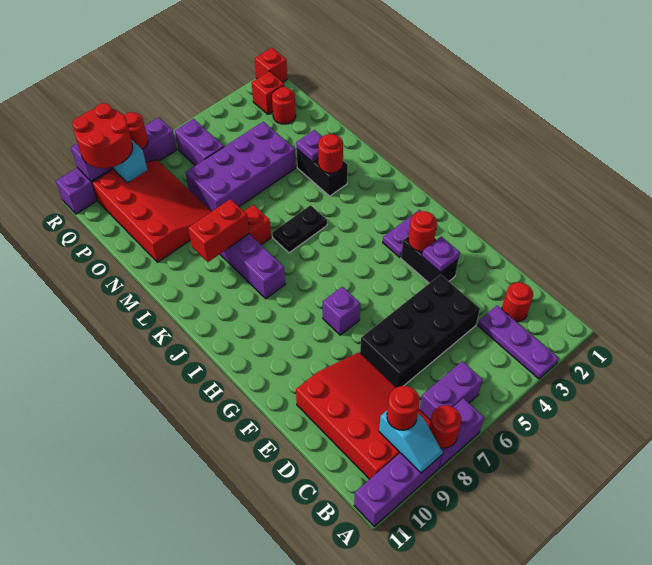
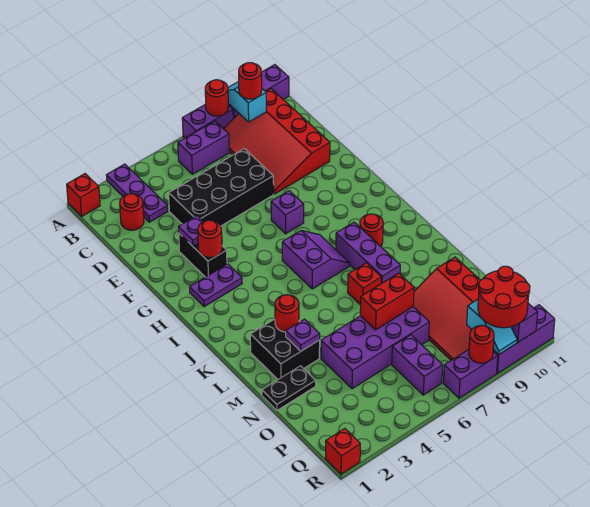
none -> purple slope I6:J7 level 1 top 6
black plate K5:K6 level 1 -> black plate N1:N2 level 1
black brick L3:M3 level 1 -> black brick L2:M3 level 1
red brick L8:L9 level 2 -> red brick N6:N7 level 2
red round brick P2 level 1 -> red round brick J9 level 1
red brick Q2 level 1 -> red brick A1 level 1

